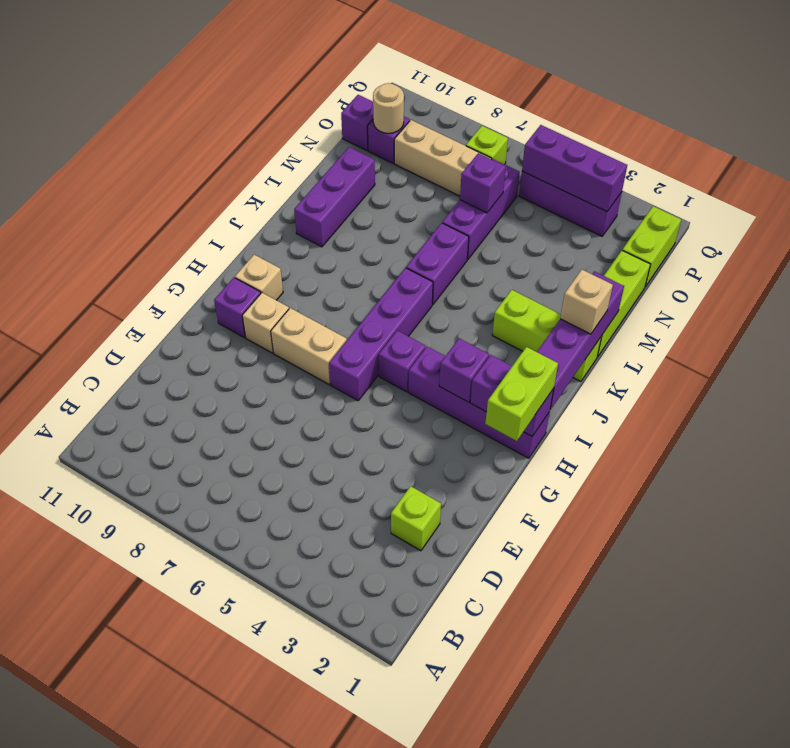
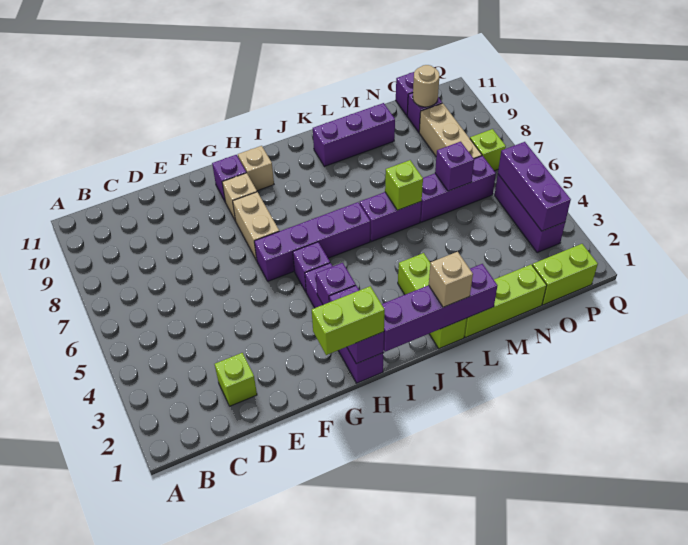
none -> lime brick L6 level 2

